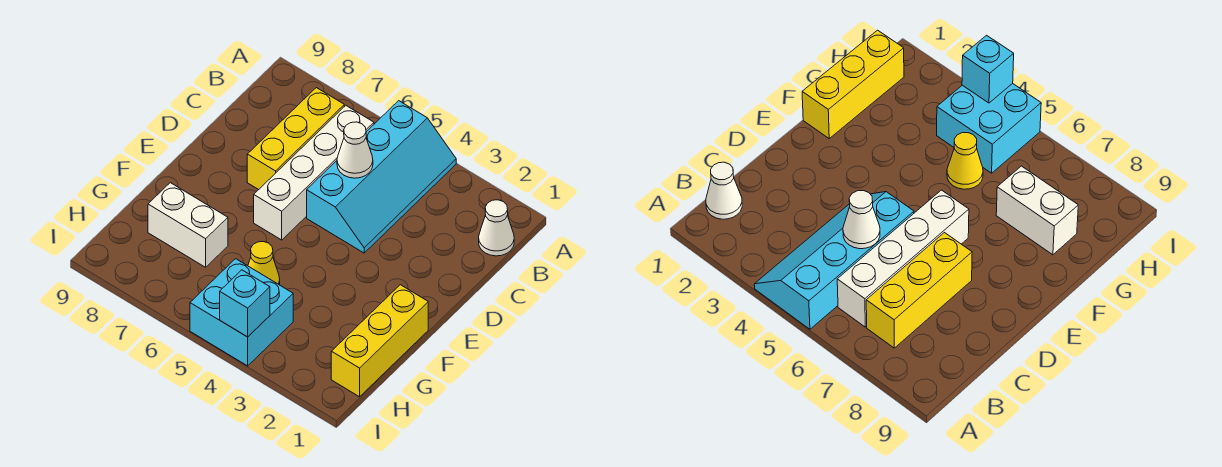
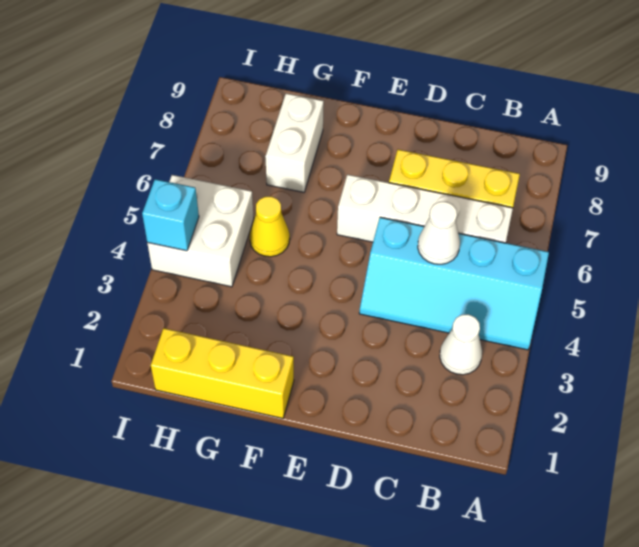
white cone B1 level 1 -> white cone B3 level 1
cyan brick H4:I5 level 1 -> white brick H4:I5 level 1

